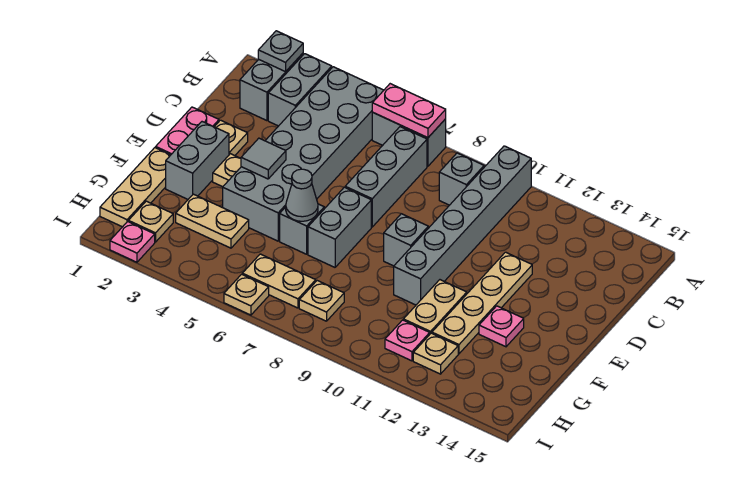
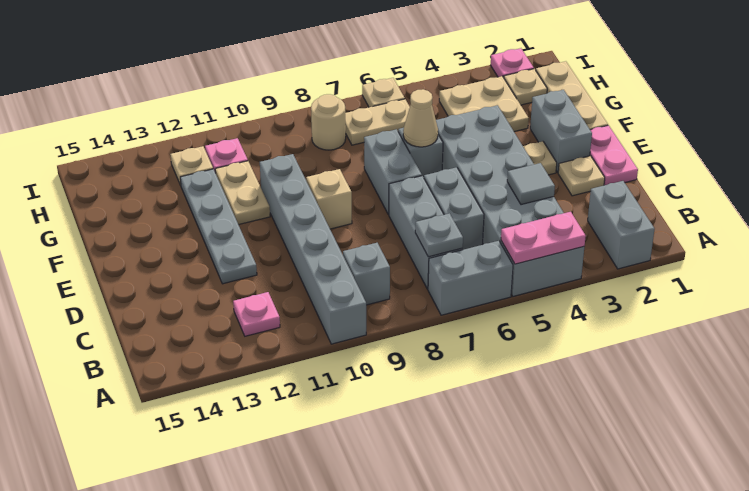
grey plate A2 level 2 -> grey plate B7 level 2
grey brick A3:B3 level 1 -> grey brick C6:D6 level 1
pink plate A6:A7 level 2 -> pink plate A4:A5 level 2
tan plate D12:G12 level 1 -> grey plate D12:G12 level 1
grey tile E4 level 2 -> grey tile C4 level 2
grey brick E9 level 1 -> tan brick E9 level 1
grey cone F6 level 2 -> tan cone F6 level 2
pink plate F13 level 1 -> pink plate B12 level 1
tan plate G3:G4 level 1 -> tan plate G3:H4 level 1
tan plate H8 level 1 -> tan round brick H8 level 1

